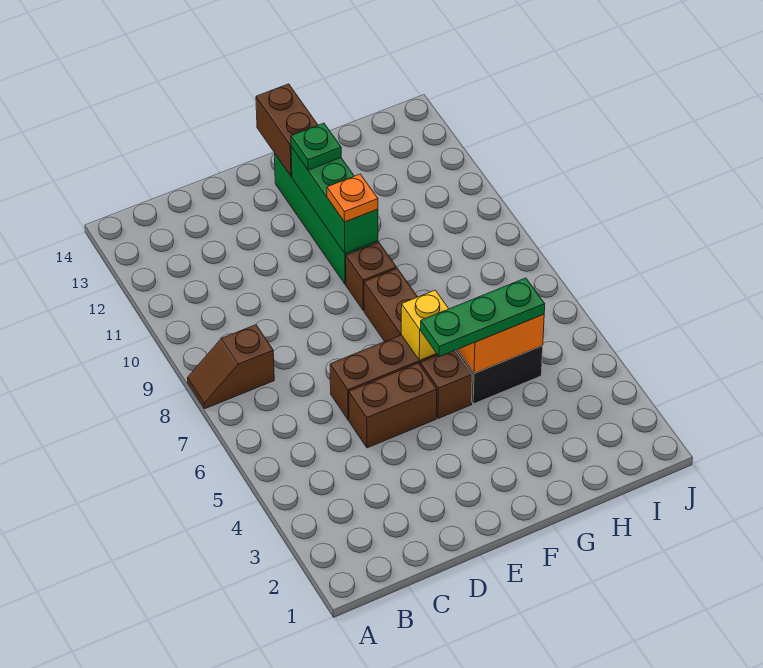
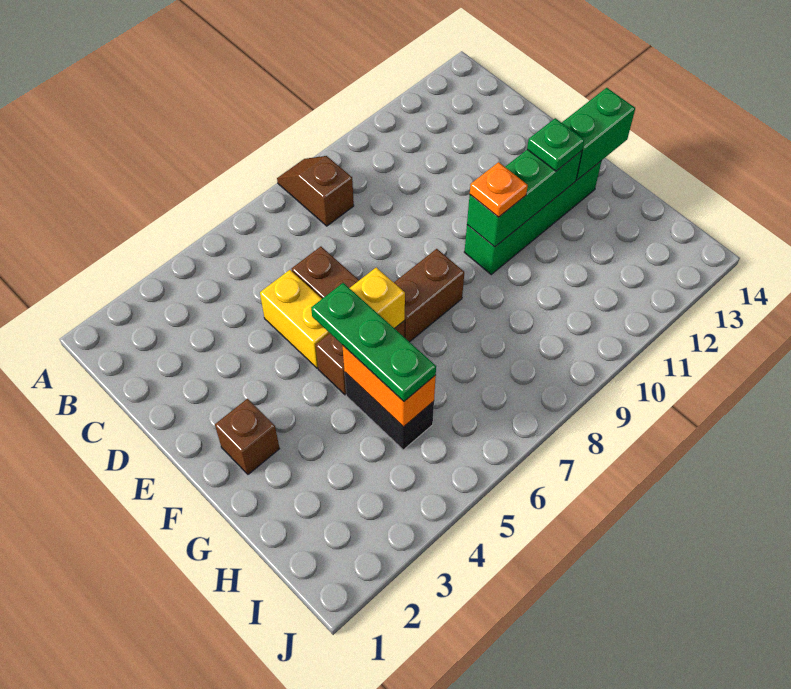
brown brick D5:E5 level 1 -> yellow brick D5:E5 level 1
brown brick F9 level 1 -> brown brick F2 level 1
brown brick F13:F14 level 2 -> green brick F13:F14 level 2

